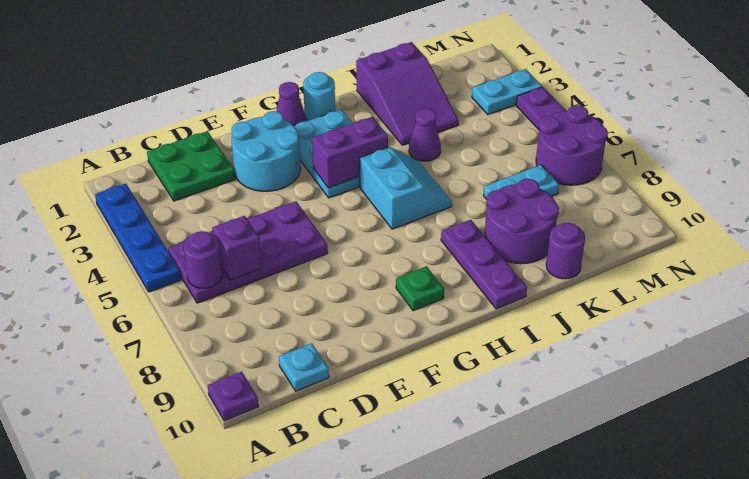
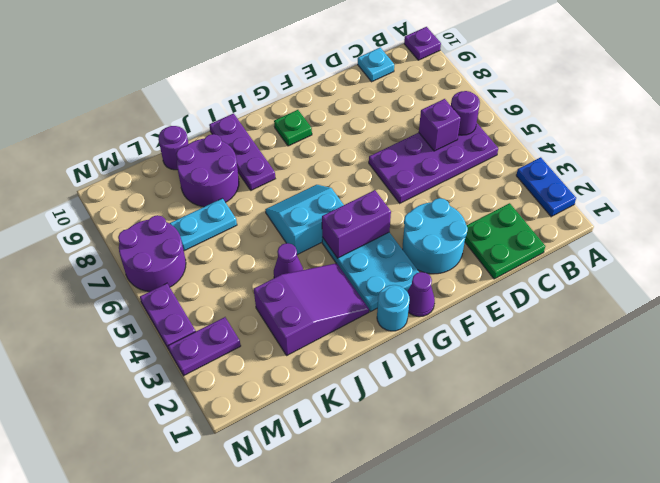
blue plate A2:A5 level 1 -> blue plate A2:A3 level 1
cyan slope H5:I6 level 1 top H -> cyan slope H5:I6 level 1 top 5
purple slope J1:K3 level 1 top 1 -> purple slope I2:K3 level 1 top K
cyan plate M3:N3 level 1 -> purple plate M3:N3 level 1

